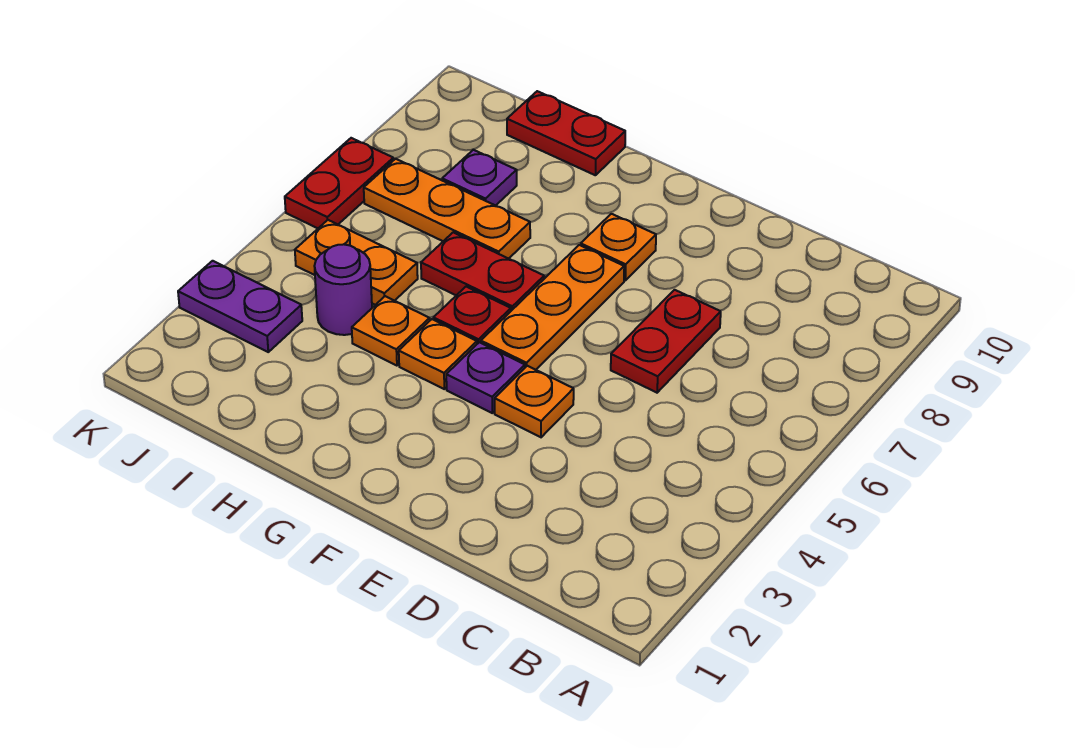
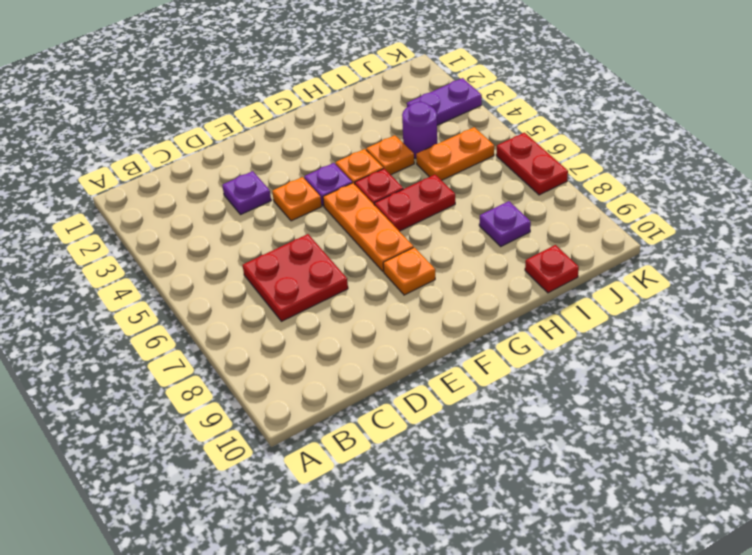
none -> purple plate D3 level 1
red plate D6:D7 level 1 -> red plate C6:D7 level 1
orange plate H7:J7 level 1 -> none
red plate H10:I10 level 1 -> red plate I10 level 1

